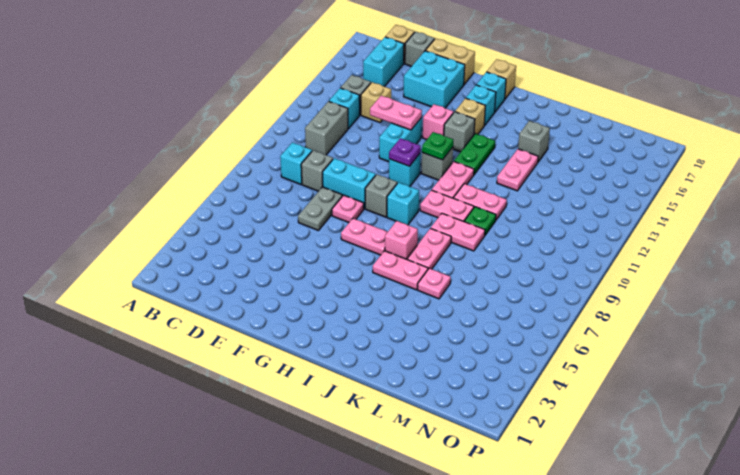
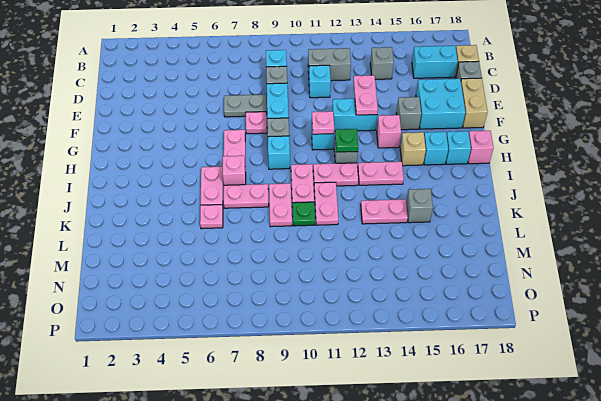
cyan brick C13 level 1 -> cyan brick D11 level 1
tan brick D14 level 1 -> none
purple plate G11 level 2 -> pink plate G11 level 2
grey brick H14 level 1 -> grey brick F15 level 1
tan brick H18 level 1 -> pink brick H18 level 1
green plate I13:I14 level 1 -> pink plate I13:I14 level 1

